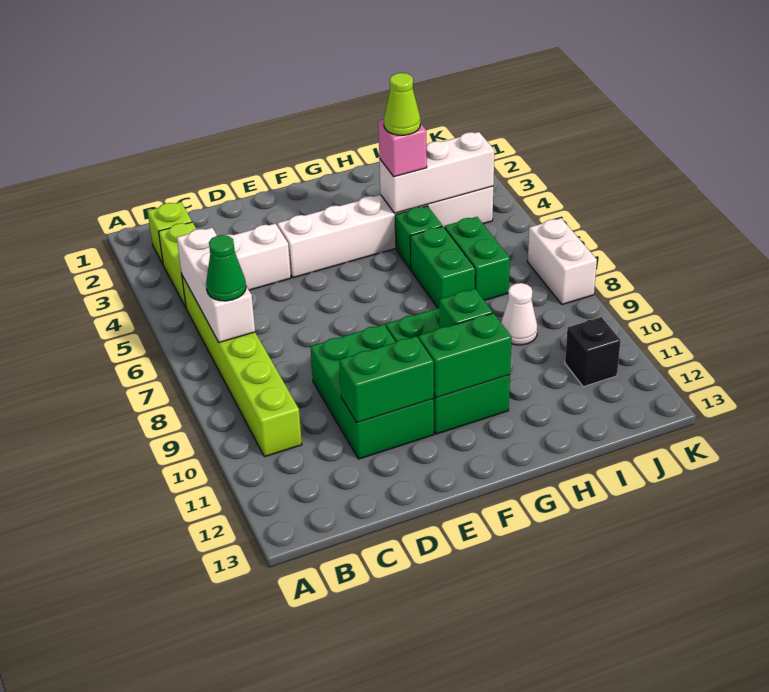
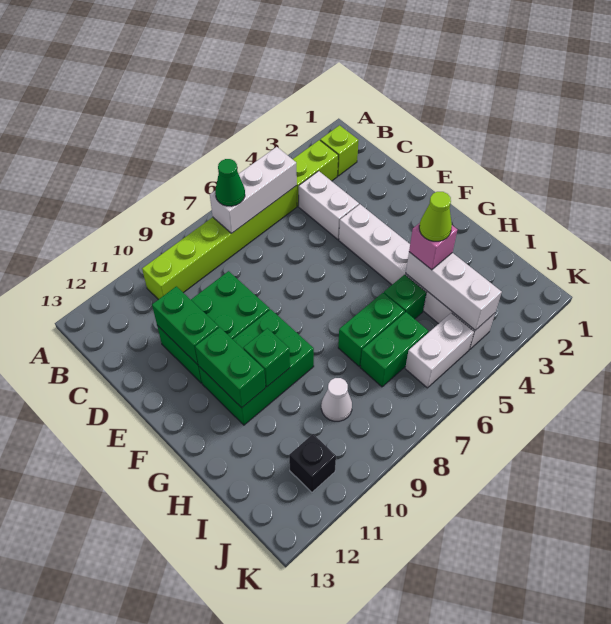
white brick K7:K8 level 1 -> white brick J5:J6 level 1

